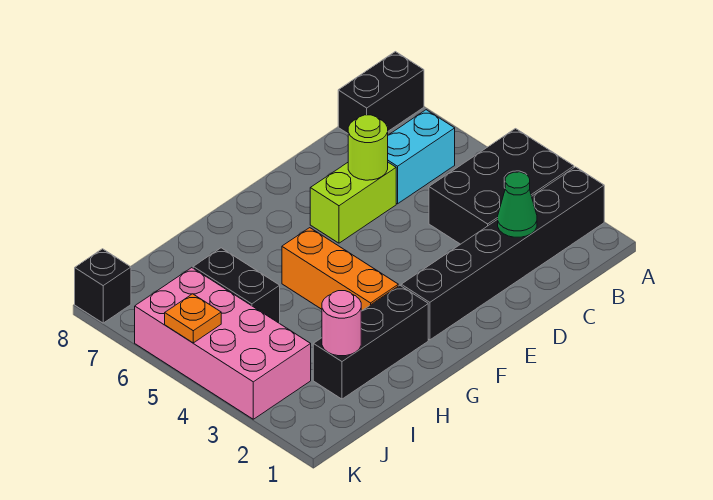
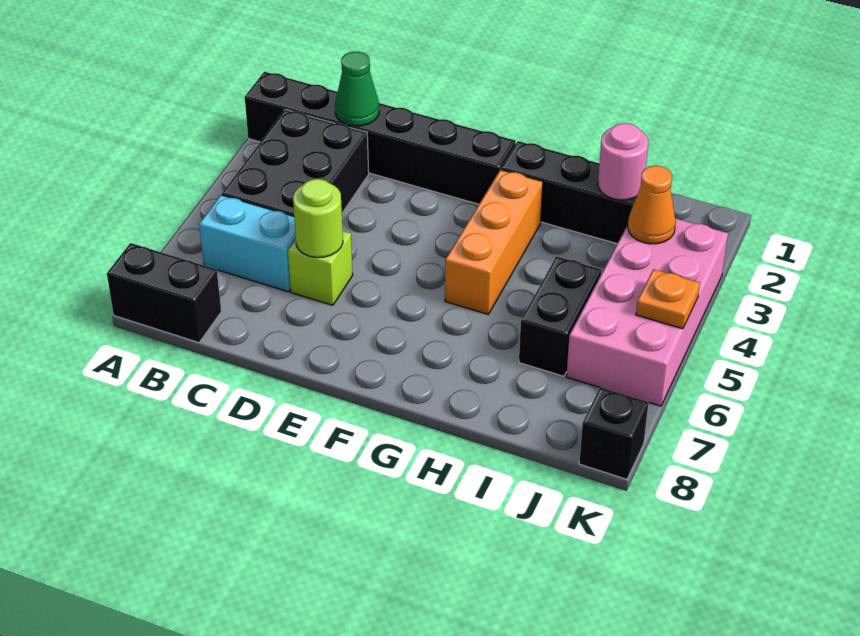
black brick A3:C4 level 1 -> black brick B3:C5 level 1
lime brick D6:E6 level 1 -> lime brick D6 level 1
none -> orange cone J3 level 2

